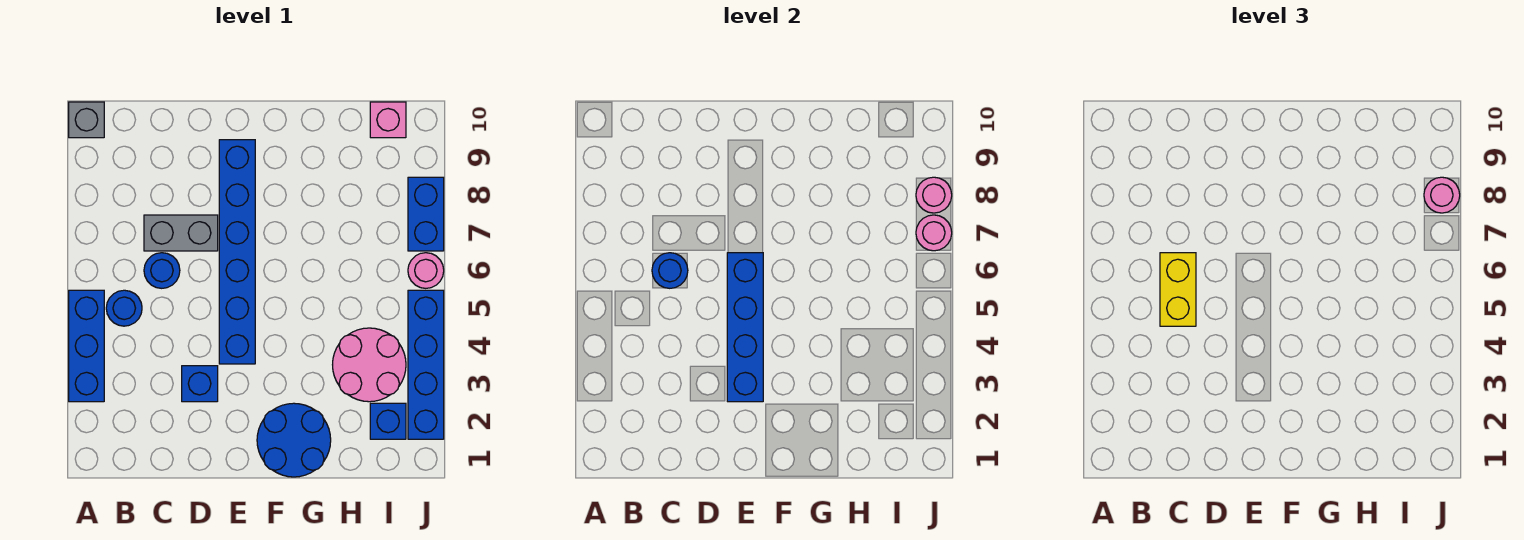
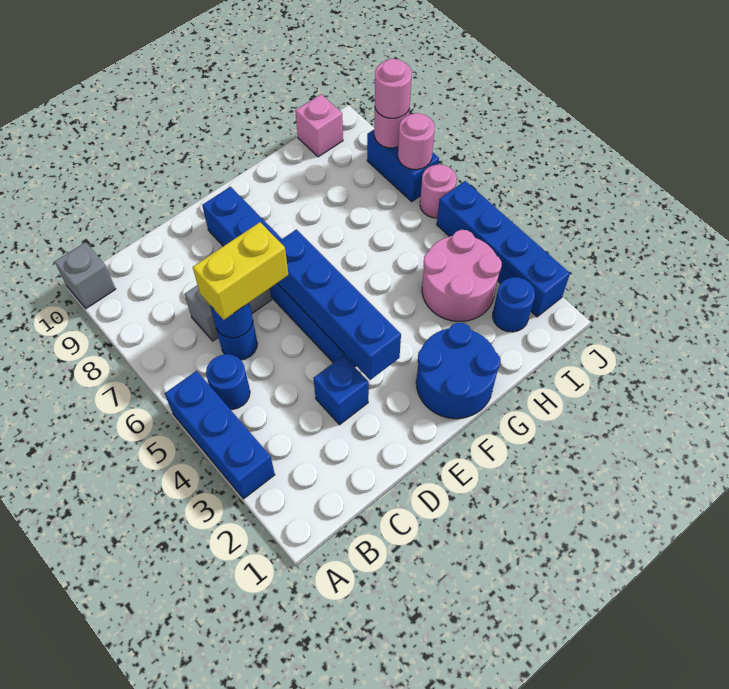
yellow brick C5:C6 level 3 -> yellow brick C6:D6 level 3
blue brick I2 level 1 -> blue round brick I2 level 1

